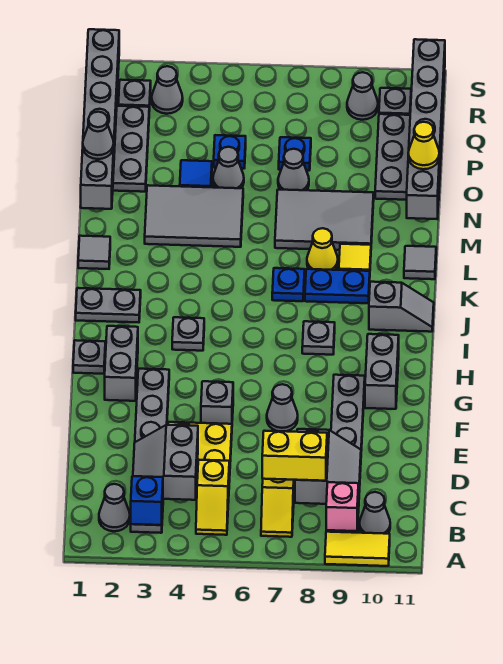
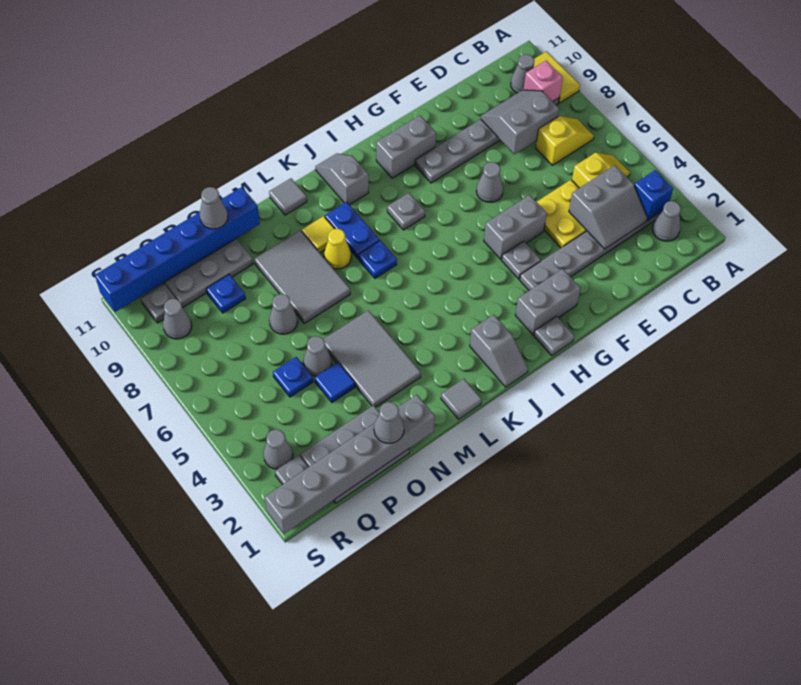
yellow brick C7:C8 level 3 -> none
grey brick F5 level 1 -> grey brick F5:G5 level 1
grey plate I4 level 1 -> grey plate G4 level 1
grey plate J1:J2 level 1 -> grey slope J1:J2 level 1 top 2
grey brick N11:S11 level 2 -> blue brick N11:S11 level 2
yellow cone O11 level 3 -> grey cone O11 level 3
blue plate P7 level 1 -> blue plate P9 level 1

